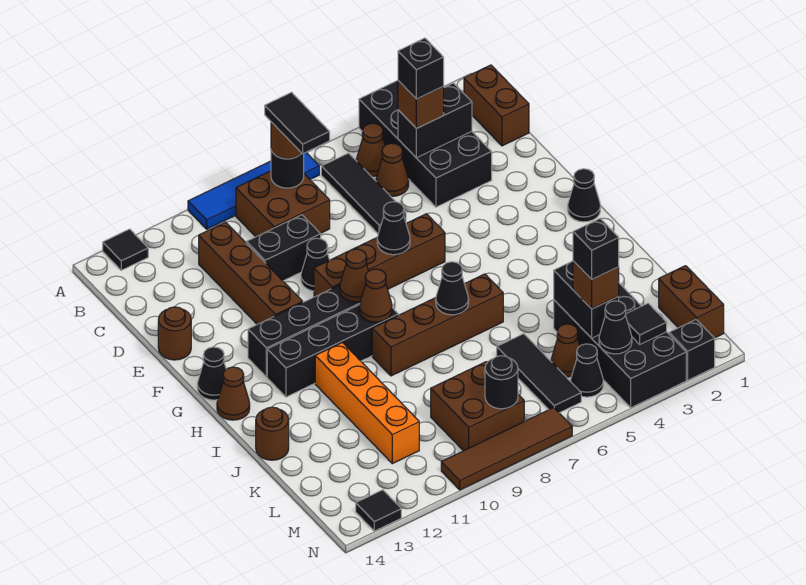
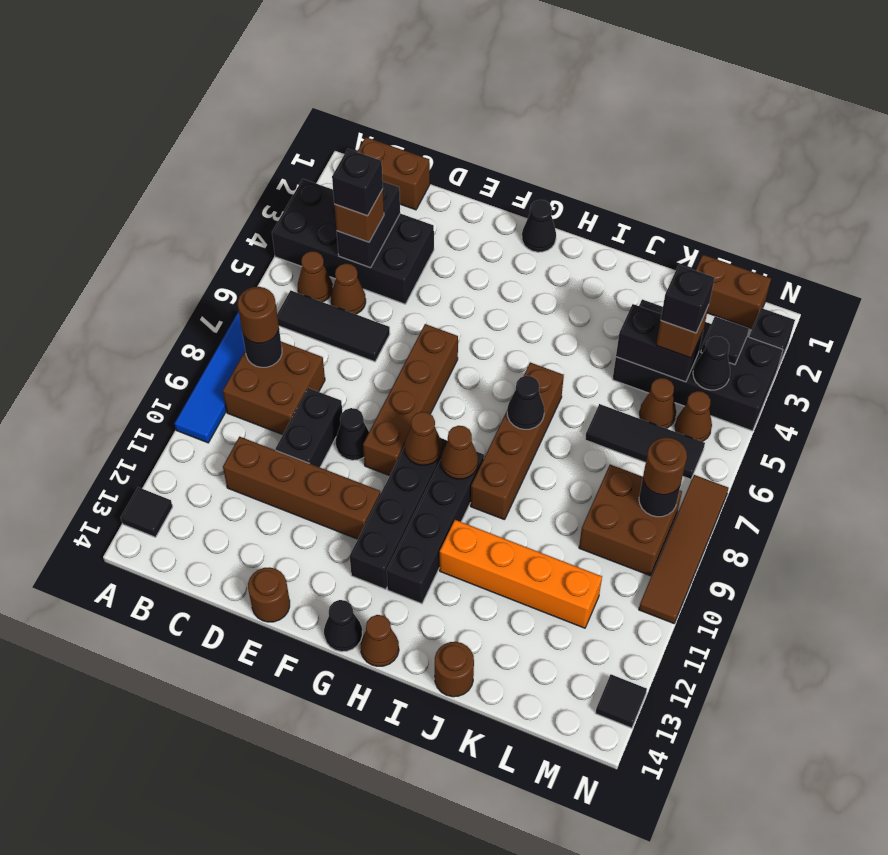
black tile B8:C8 level 4 -> none
black cone F7 level 2 -> none
black cone M5 level 1 -> brown cone M5 level 1
none -> brown round brick M8 level 3

